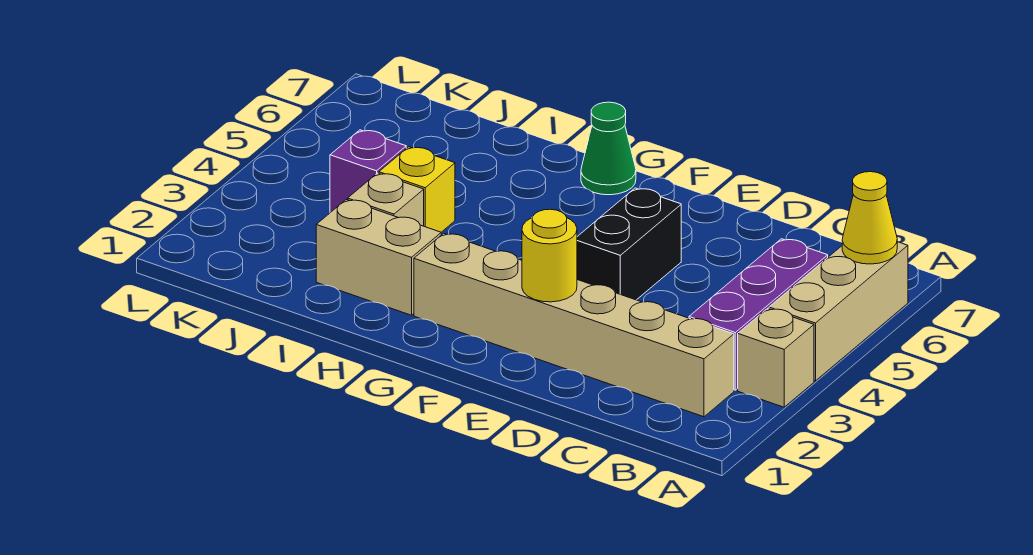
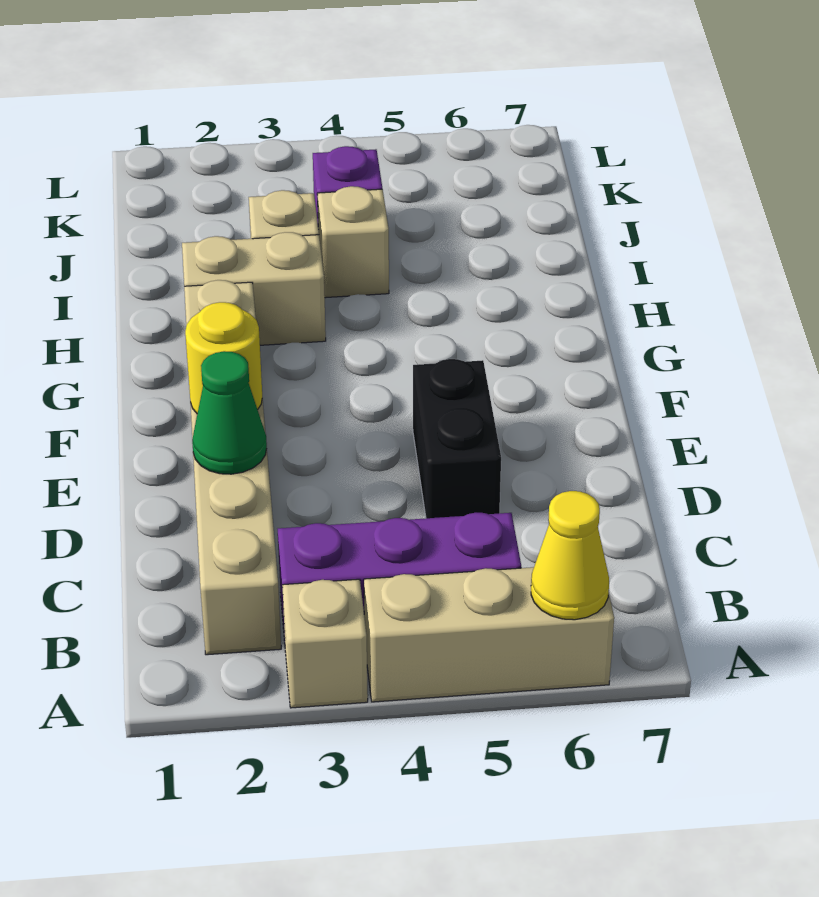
black brick E4:E5 level 1 -> black brick D5:E5 level 1
green cone G7 level 1 -> green cone D2 level 2
tan brick H2:I2 level 1 -> tan brick H2:H3 level 1
yellow brick I4 level 1 -> tan brick I4 level 1

